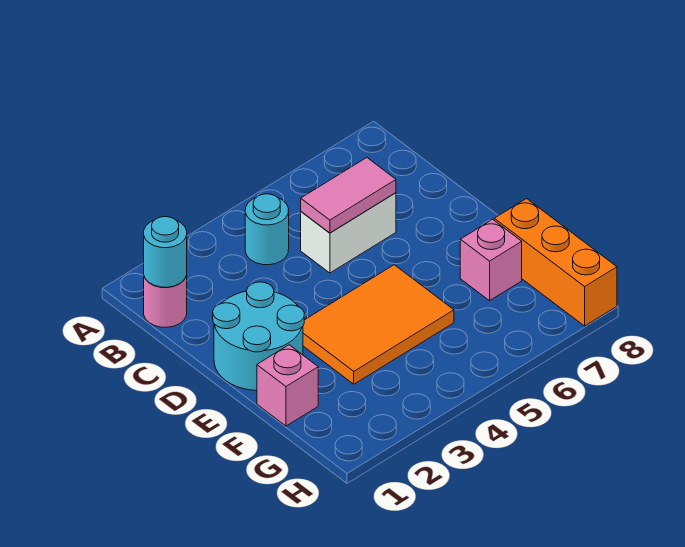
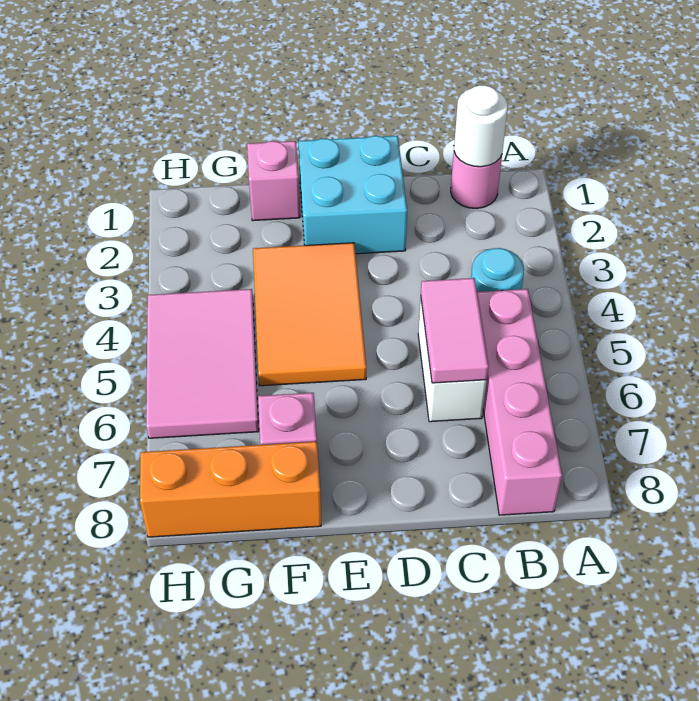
cyan round brick B1 level 2 -> white round brick B1 level 2
none -> pink brick B5:B8 level 1
cyan round brick D1:E2 level 1 -> cyan brick D1:E2 level 1
none -> pink tile G4:H6 level 1

